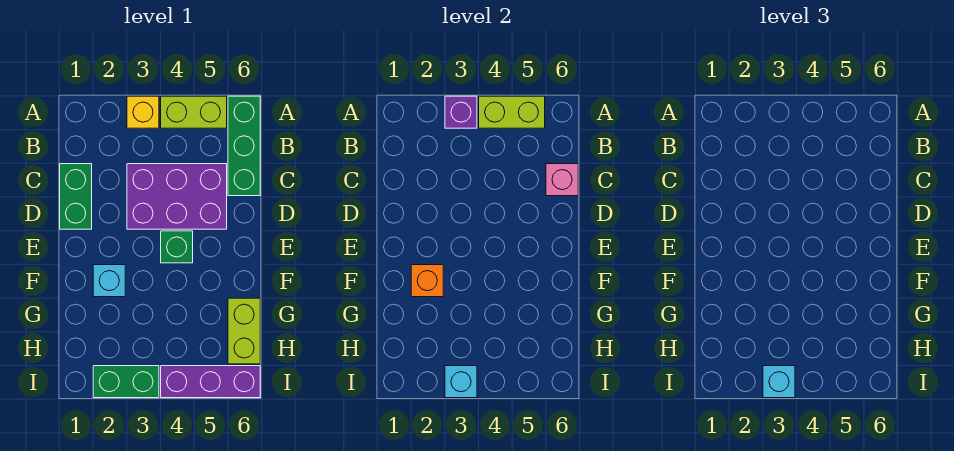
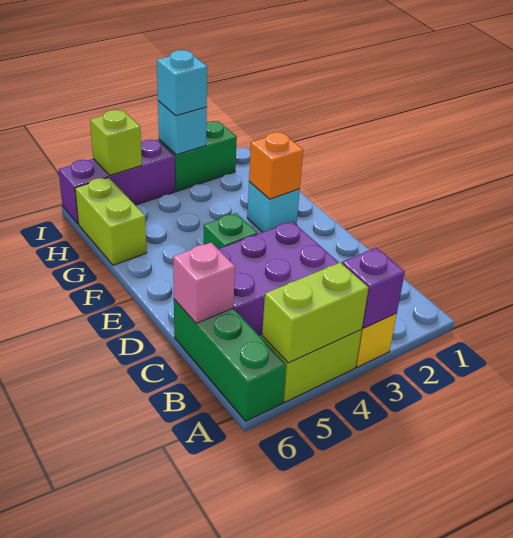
green brick C1:D1 level 1 -> none
none -> lime brick I5 level 2

